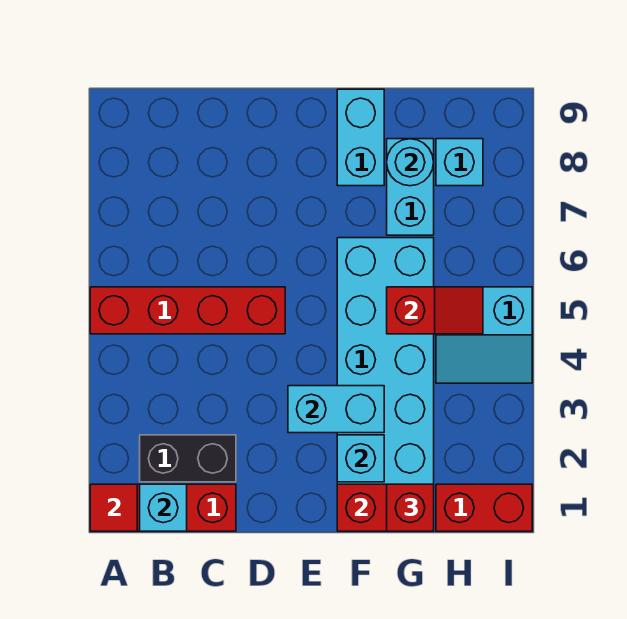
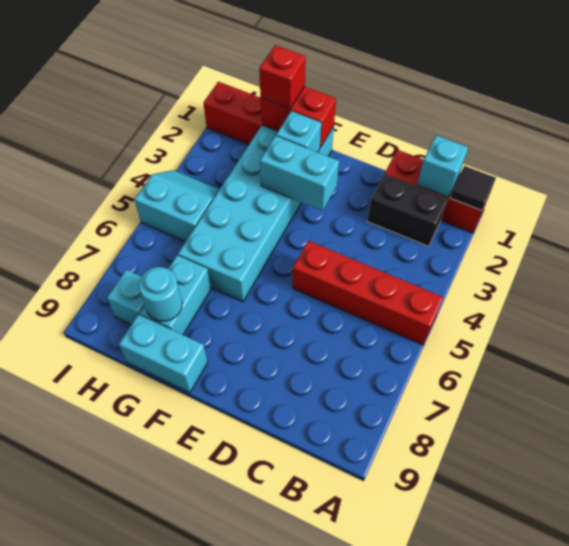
red tile A1 level 2 -> black tile A1 level 2
cyan brick F8:F9 level 1 -> cyan brick F9:G9 level 1
red slope G5:H5 level 2 top G -> none

